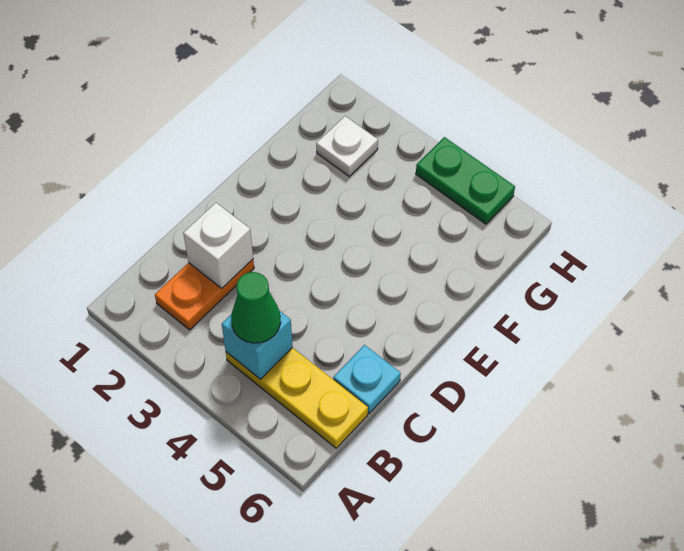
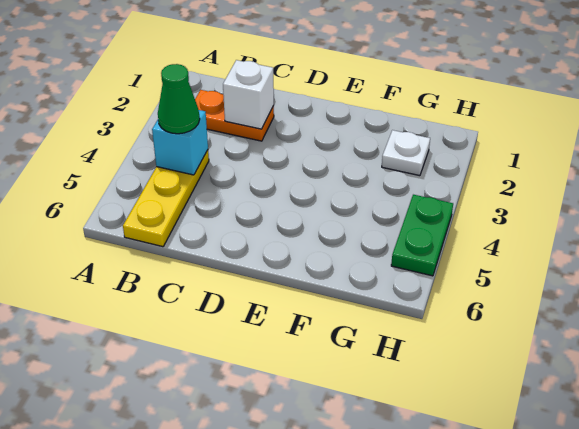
cyan plate C6 level 1 -> none

